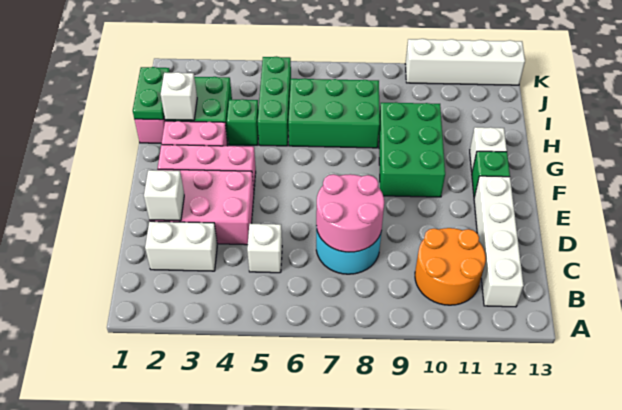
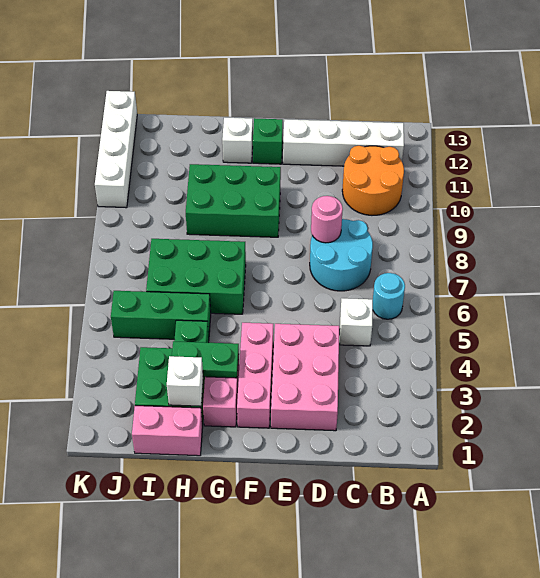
none -> cyan round brick B6 level 1
white brick C2:C3 level 1 -> none
pink round brick C7:D8 level 2 -> pink round brick D8 level 2
white brick D2 level 2 -> none
green plate H1:I1 level 2 -> green plate G3:H3 level 2
green brick H6:I8 level 1 -> green brick G6:I7 level 1

